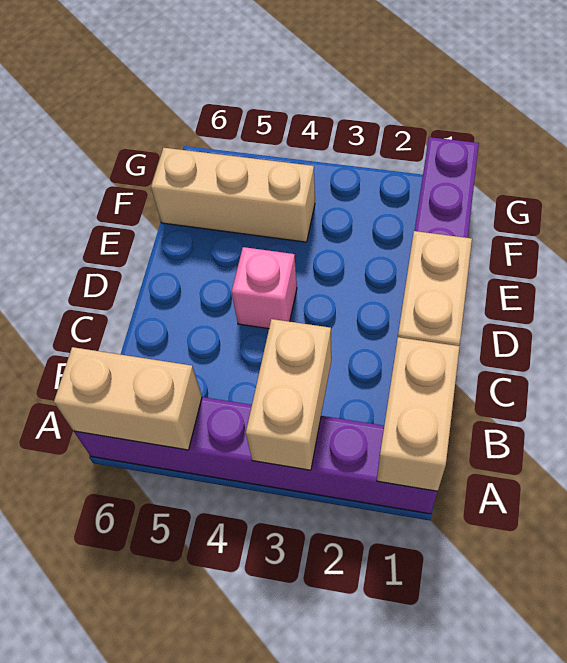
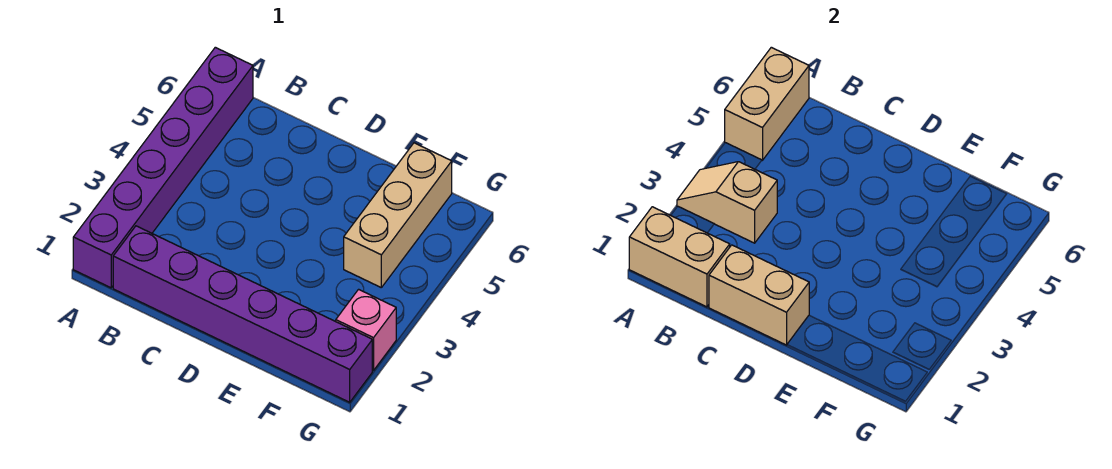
tan brick A3:B3 level 2 -> tan slope A3:B3 level 2 top B
pink brick D4 level 1 -> pink brick G2 level 1

